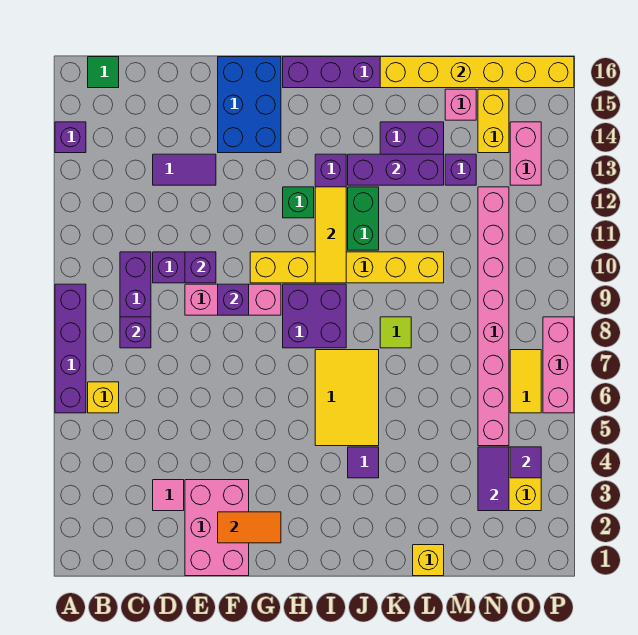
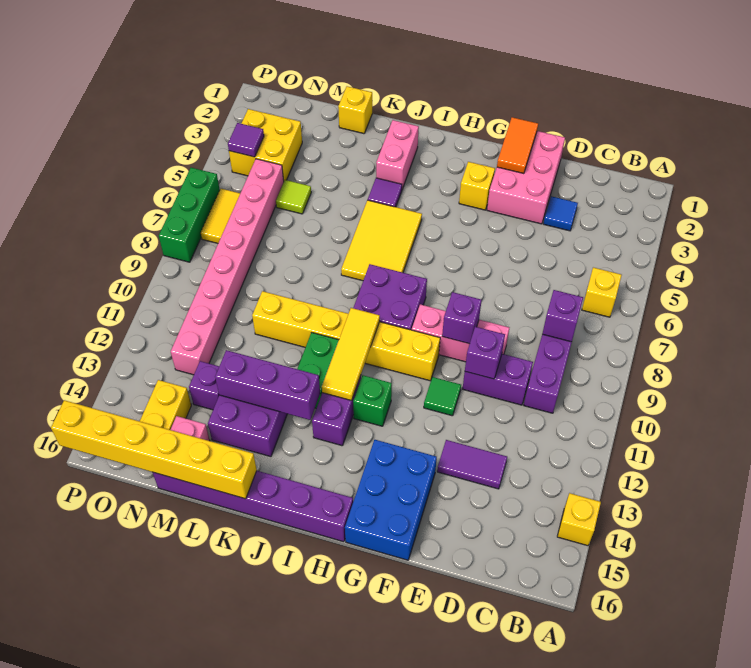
purple brick A6:A9 level 1 -> none
purple brick A14 level 1 -> yellow brick A14 level 1
green tile B16 level 1 -> green tile F11 level 1
pink tile D3 level 1 -> blue tile D3 level 1
orange tile F2:G2 level 2 -> orange tile F1:F2 level 2
none -> yellow brick G3 level 1
lime tile K8 level 1 -> lime tile M5 level 1
purple tile N3:N4 level 2 -> none
pink brick O13:O14 level 1 -> pink brick J2:J3 level 1
pink brick P6:P8 level 1 -> green brick P6:P8 level 1

